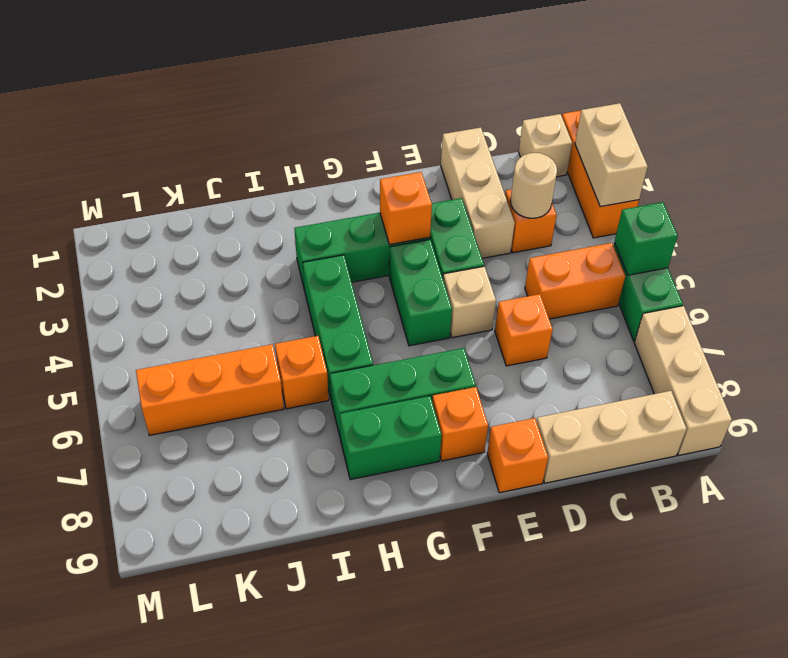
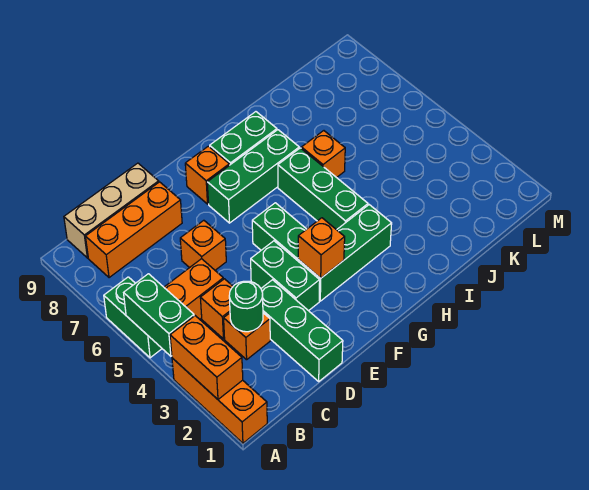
tan brick A2:A3 level 2 -> orange brick A2:A3 level 2
green brick A5 level 2 -> green brick A4:A5 level 2
tan brick A7:A9 level 1 -> none
tan brick B1 level 1 -> none
tan round brick C3 level 2 -> green round brick C3 level 2
tan brick D1:D3 level 1 -> green brick D1:D3 level 1
tan brick E5 level 1 -> none
orange brick E9 level 1 -> orange brick C4 level 1
orange brick J6:L6 level 1 -> orange brick B8:D8 level 1

